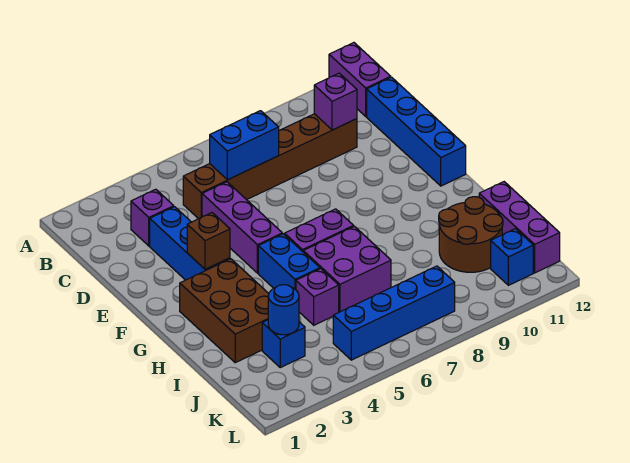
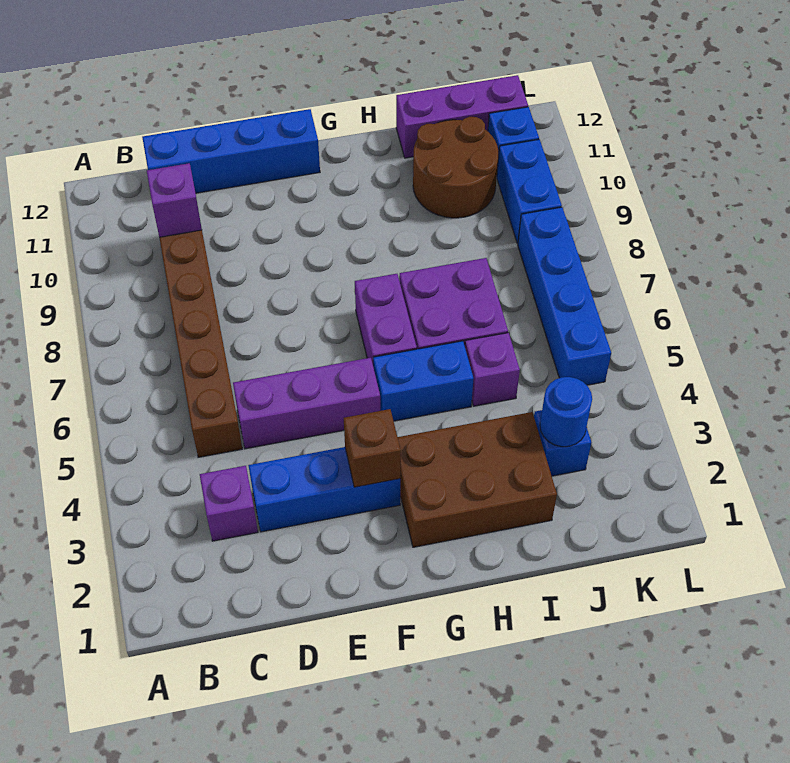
purple brick A12:B12 level 1 -> none
blue brick C6:C7 level 2 -> blue brick K9:K10 level 1

